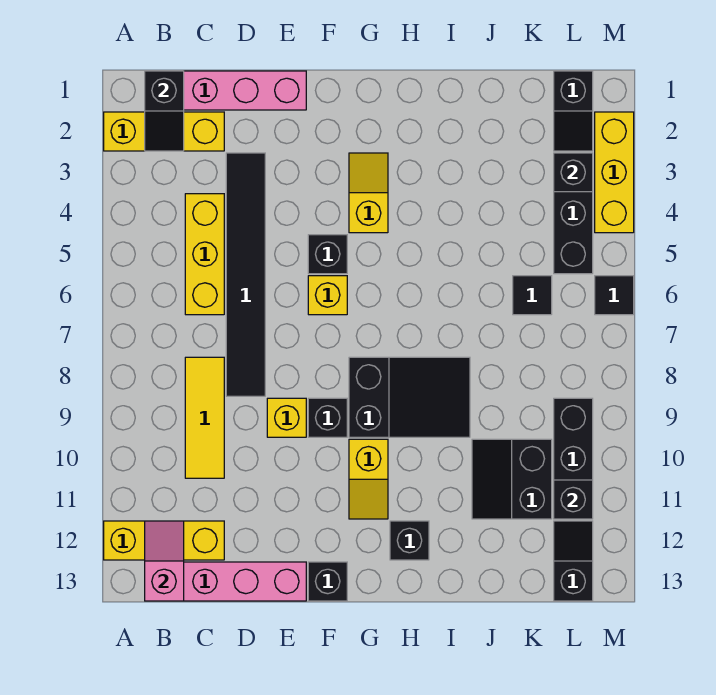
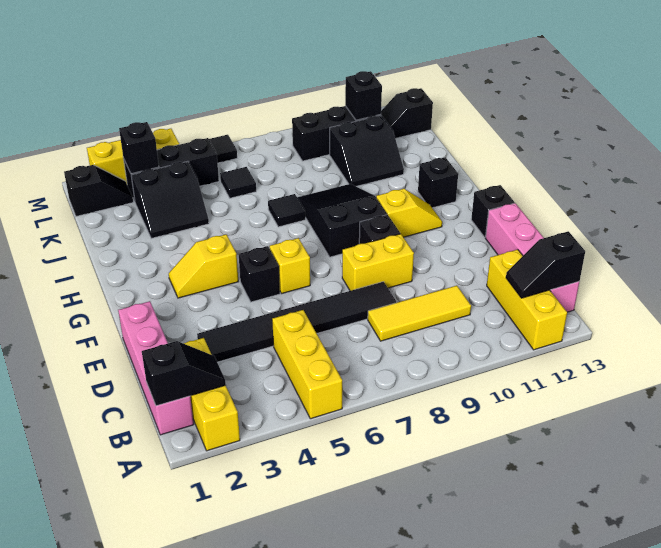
pink slope B12:B13 level 2 top 13 -> black slope B12:B13 level 2 top 13
yellow brick C4:C6 level 1 -> yellow brick A5:C5 level 1
yellow brick E9 level 1 -> yellow brick E8:E9 level 1
none -> black tile I7 level 1
none -> black slope J3:K4 level 1 top K

